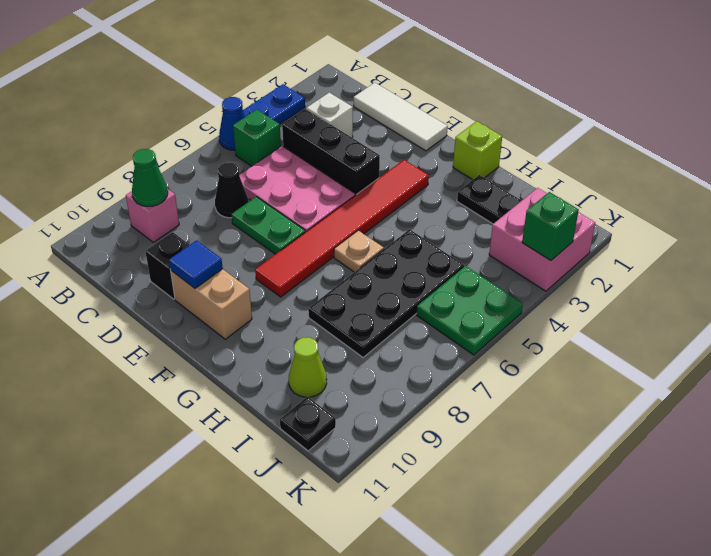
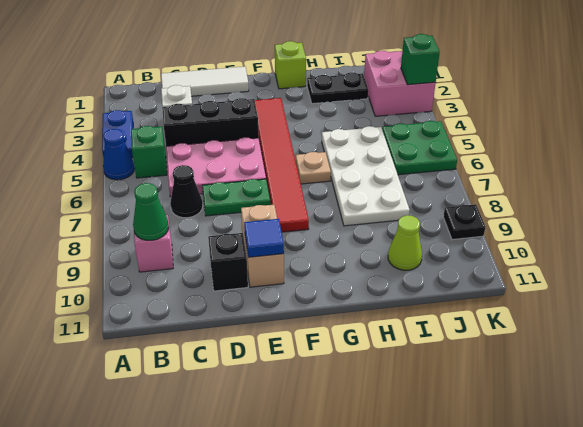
tan brick E10:F10 level 1 -> tan brick E9:E10 level 1
black plate H5:I8 level 1 -> white plate H5:I8 level 1
black plate J11 level 1 -> black plate K9 level 1

